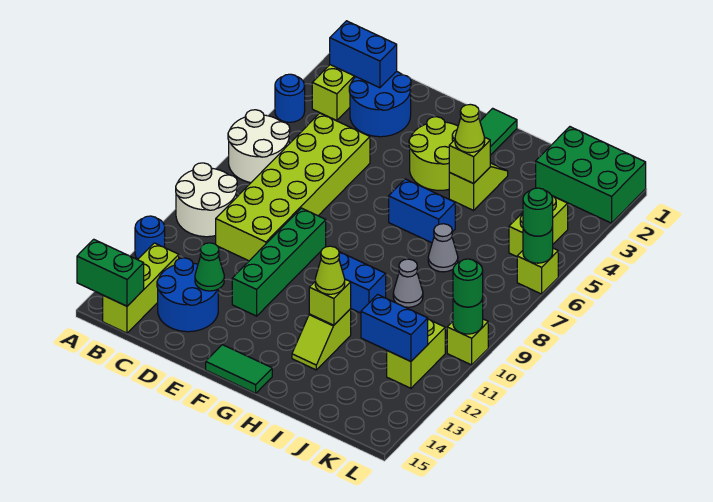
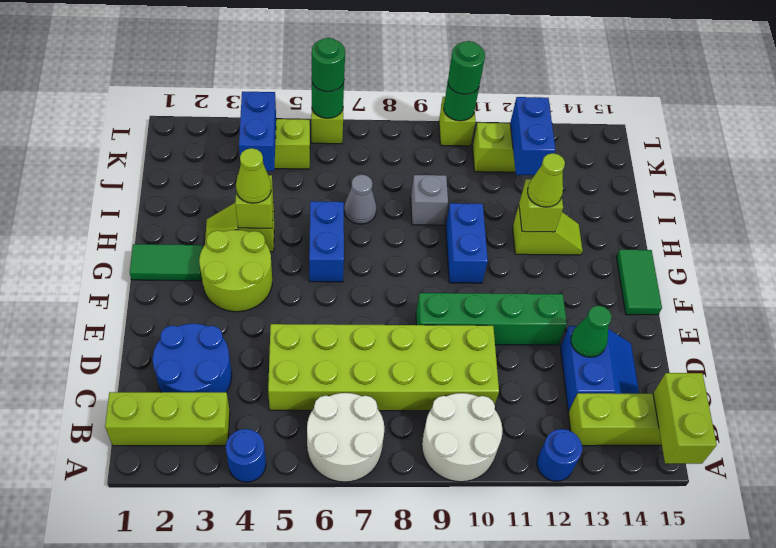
green brick A15:B15 level 2 -> lime brick A15:B15 level 2
blue brick B2:C2 level 2 -> blue brick J4:K4 level 2
blue round brick C13:D14 level 1 -> blue slope C13:D14 level 1 top 13
grey cone I9 level 1 -> grey brick I9 level 1
green brick J1:L2 level 1 -> none

